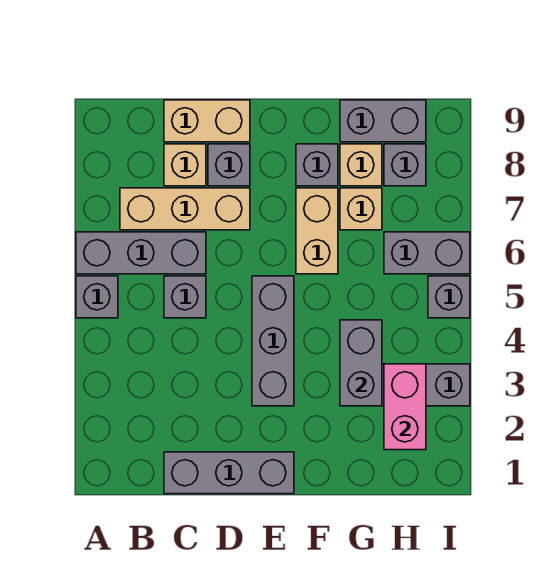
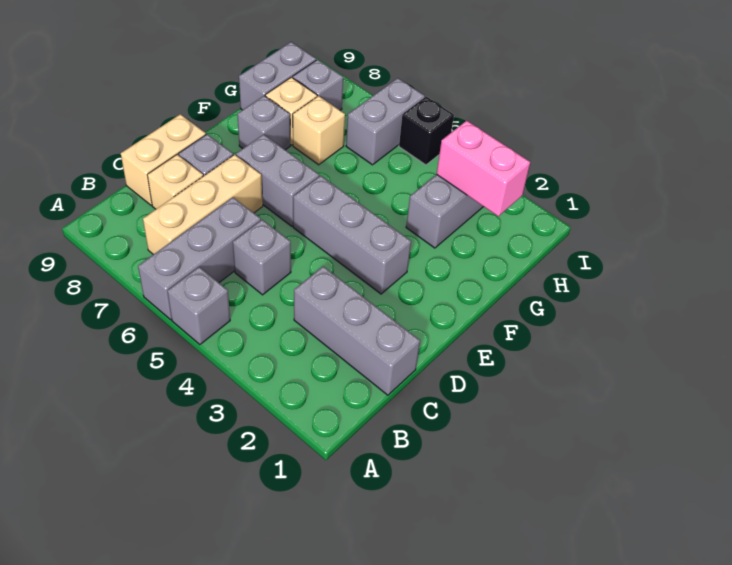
grey brick C1:E1 level 1 -> grey brick C1:C3 level 1
tan brick F6:F7 level 1 -> none
grey brick G3:G4 level 2 -> grey brick E6:E7 level 1
grey brick I5 level 1 -> black brick I5 level 1

